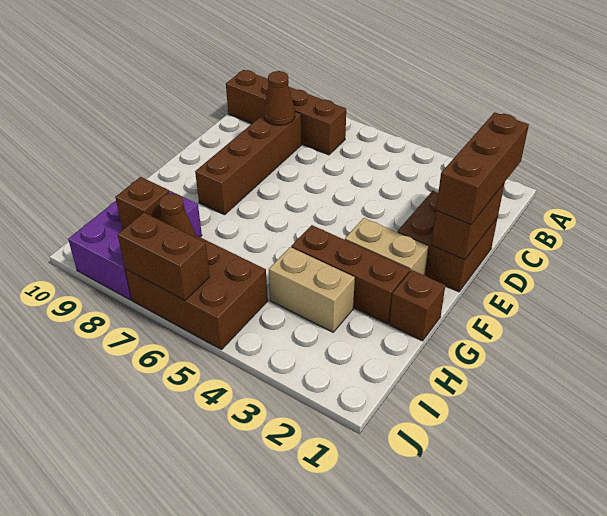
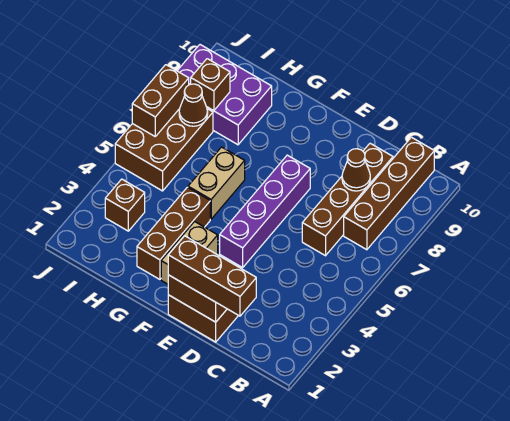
brown brick C8:F8 level 1 -> brown brick C6:C9 level 1
none -> purple brick E4:E7 level 1
brown brick G1 level 1 -> brown brick I3 level 1
tan brick H3:H4 level 1 -> tan brick G5:G6 level 1

